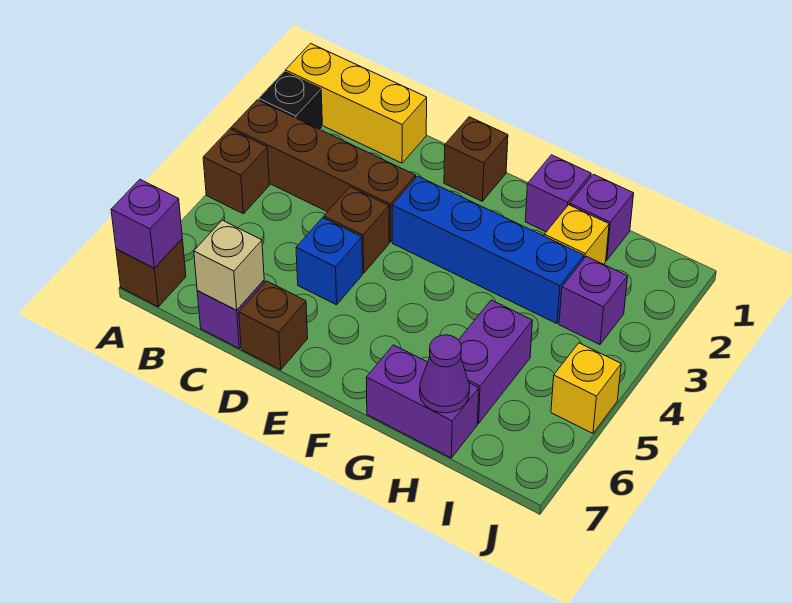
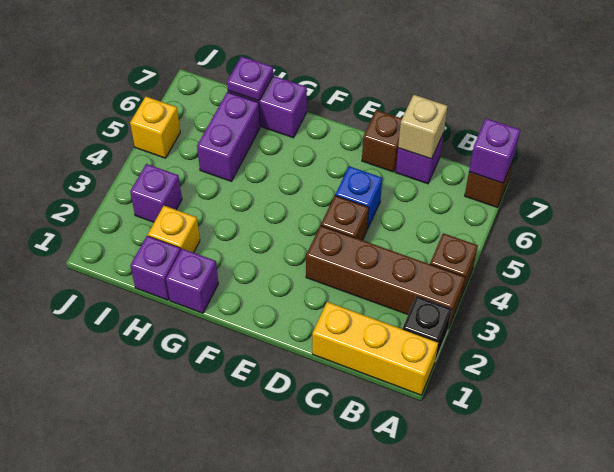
brown brick E1 level 1 -> none
blue brick E3:H3 level 1 -> none
purple cone H7 level 2 -> purple plate H7 level 2

